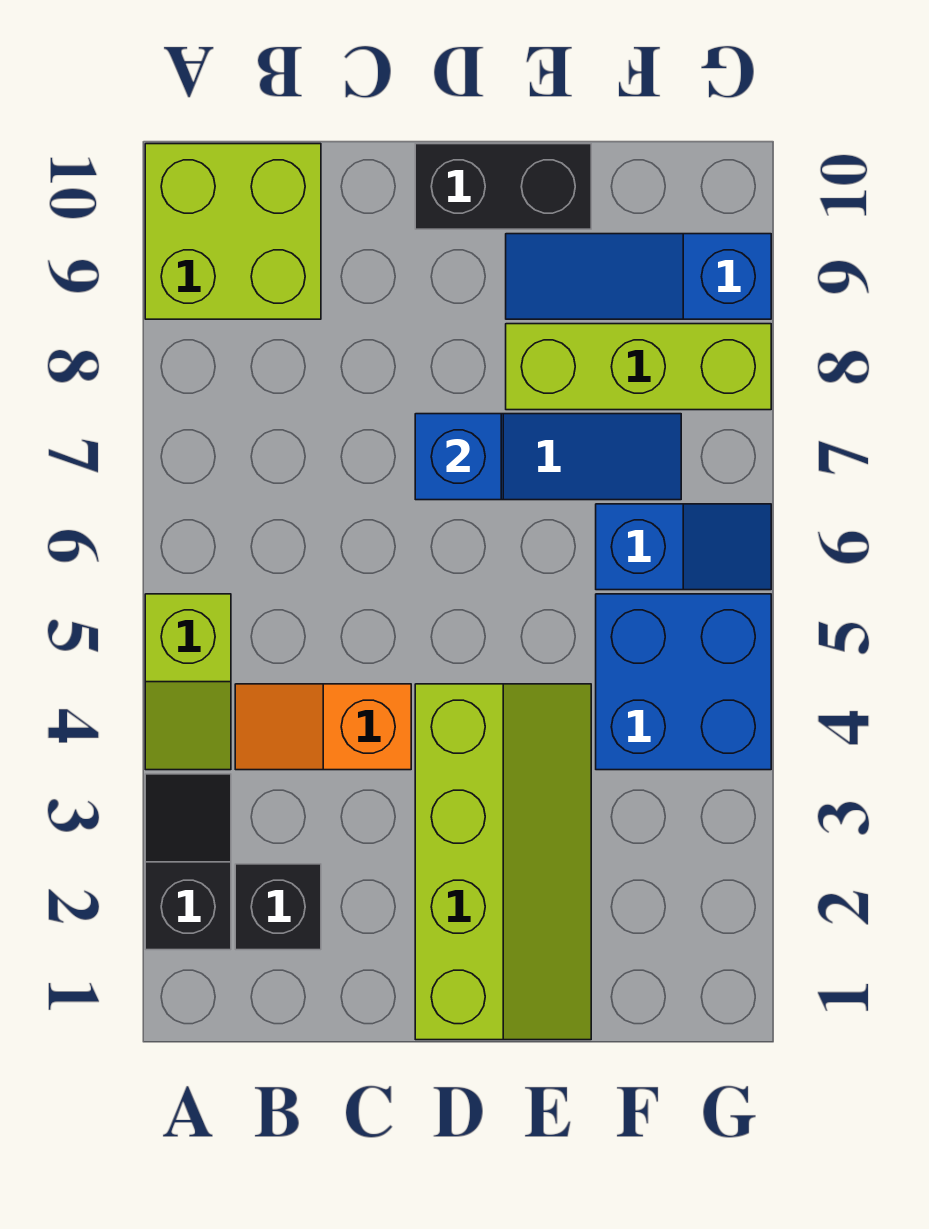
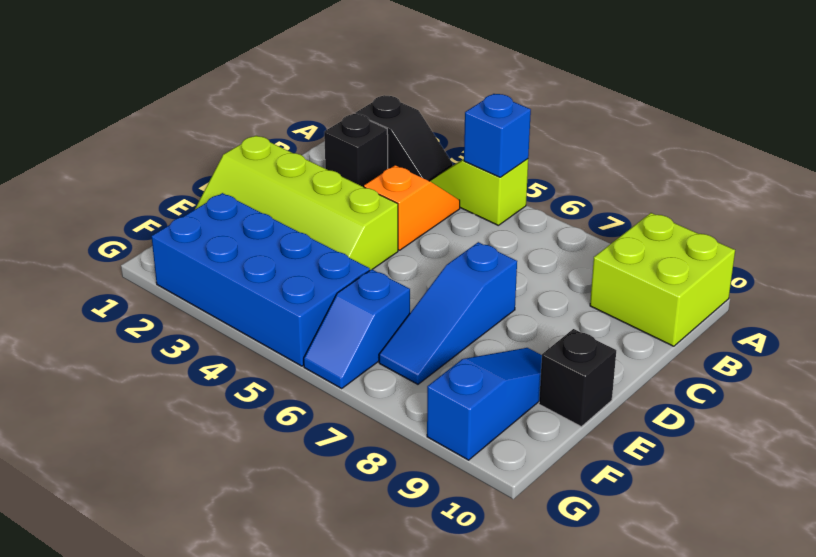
blue brick D7 level 2 -> blue brick A5 level 2
black brick D10:E10 level 1 -> black brick E10 level 1
lime brick E8:G8 level 1 -> none
blue brick F4:G5 level 1 -> blue brick F2:G5 level 1

